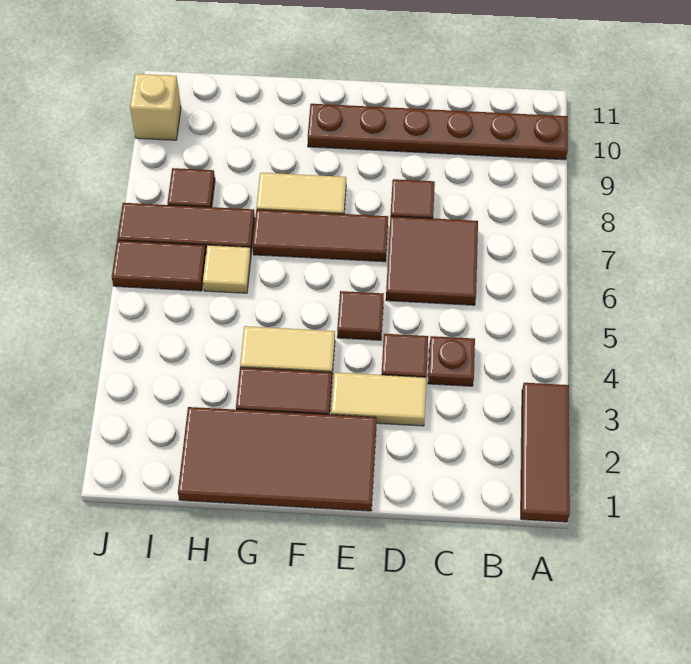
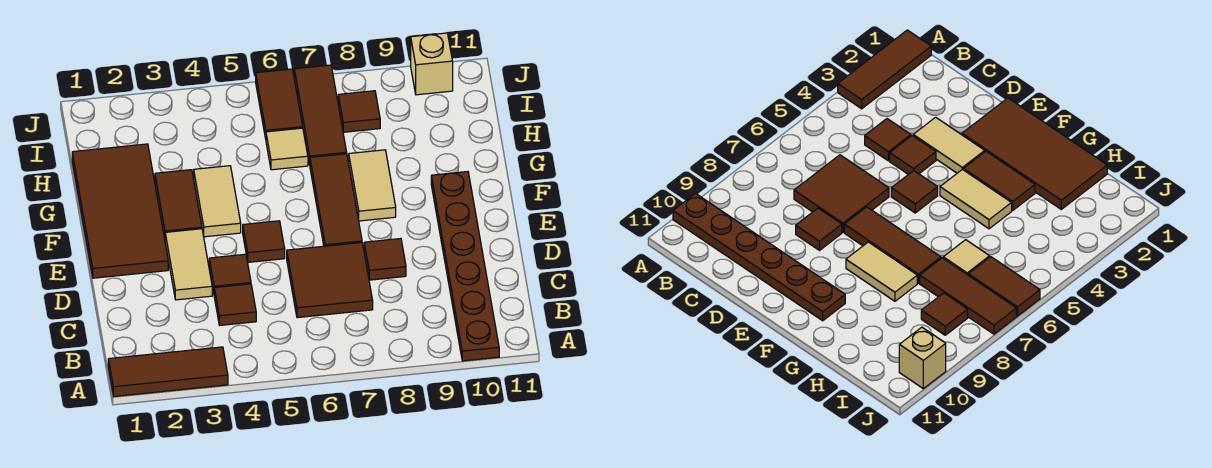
brown plate C4 level 1 -> brown tile C4 level 1

